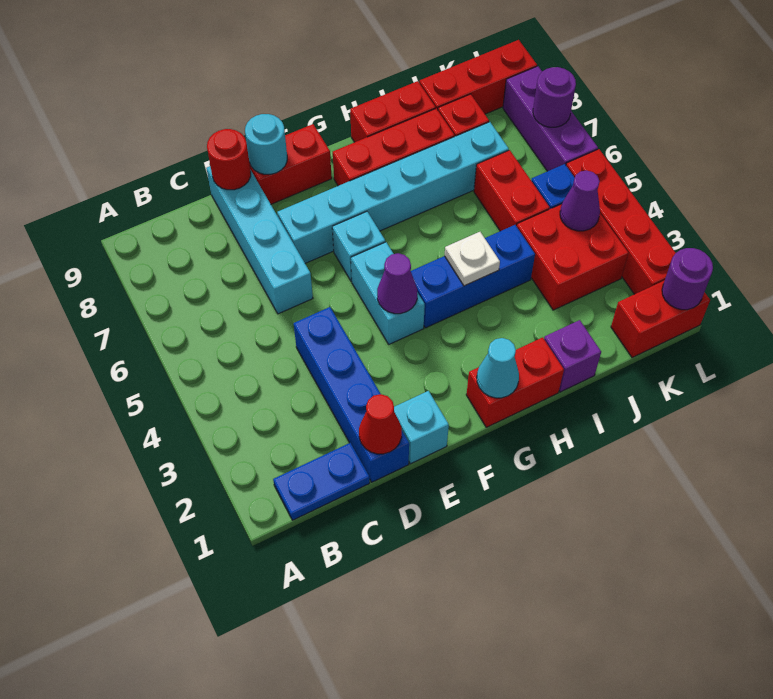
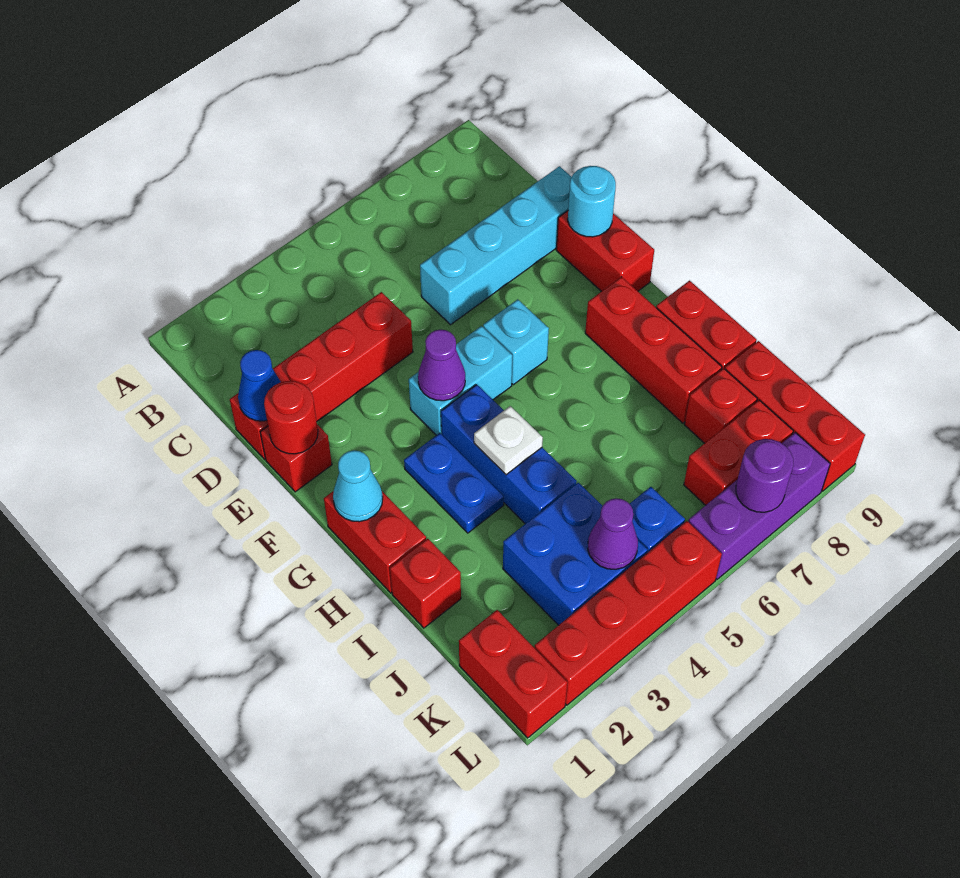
blue plate B1:C1 level 1 -> blue plate G3:H3 level 1
blue brick D1:D4 level 1 -> red brick D1:D4 level 1
red cone D1 level 2 -> blue cone D1 level 2
red round brick D9 level 2 -> red round brick E1 level 2
cyan brick E1 level 1 -> red brick E1 level 1
cyan brick E7:J7 level 1 -> none
purple brick I1 level 1 -> red brick I1 level 1
red brick J3:K4 level 1 -> blue brick J3:K4 level 1
red brick J5:J6 level 1 -> red brick K7:K8 level 1
purple round brick L1 level 2 -> none

